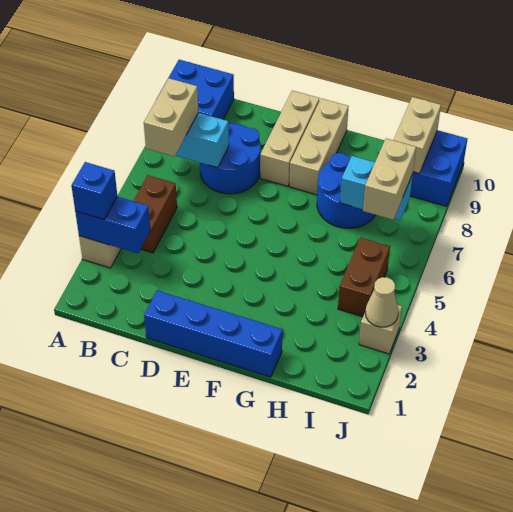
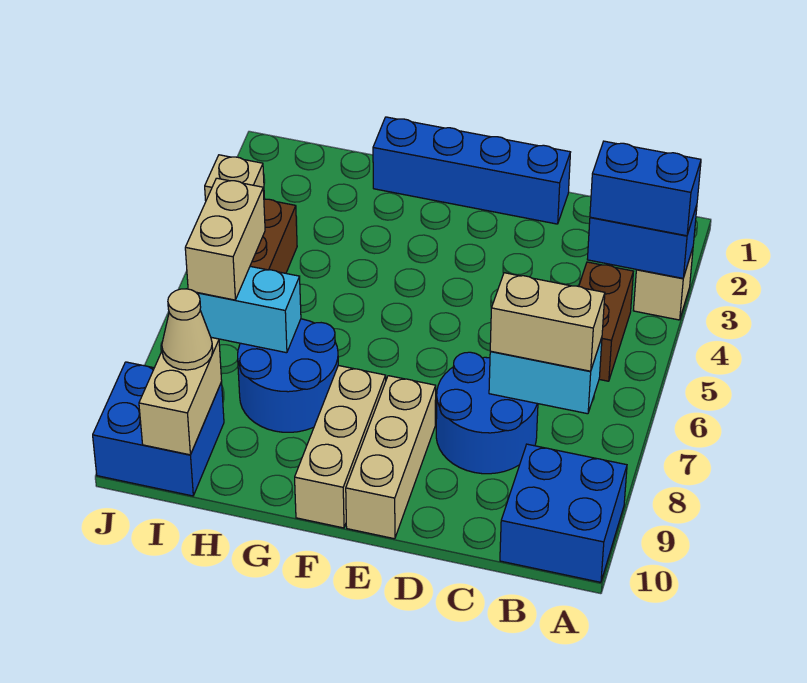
blue brick A3 level 3 -> blue brick A3:B3 level 3
tan brick B6:B7 level 3 -> tan brick B7:C7 level 3
tan cone J3 level 2 -> tan cone I9 level 3

